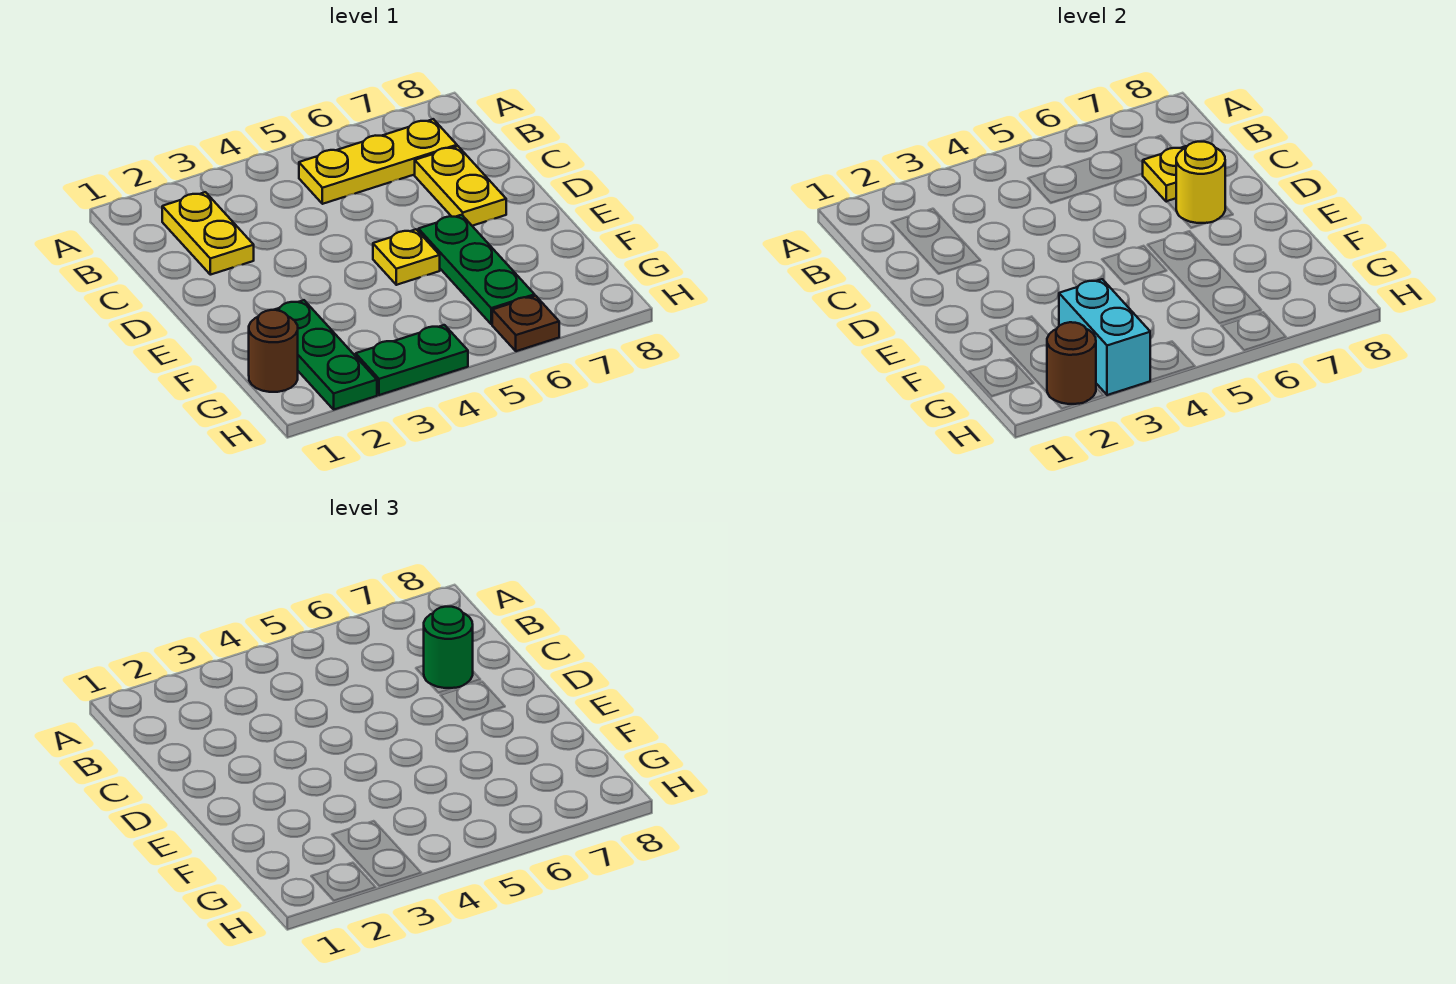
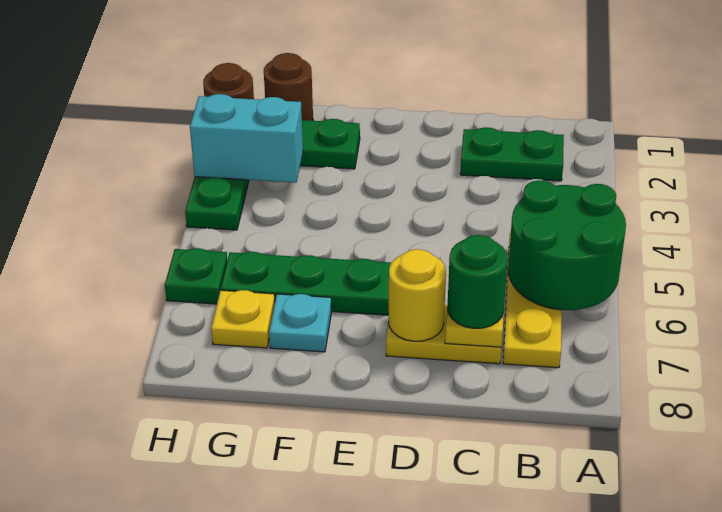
none -> green round brick A5:B6 level 2
yellow plate B2:C2 level 1 -> green plate B2:C2 level 1
yellow plate E5 level 1 -> yellow plate G7 level 1
none -> cyan plate F7 level 1
brown plate H6 level 1 -> green plate H6 level 1

